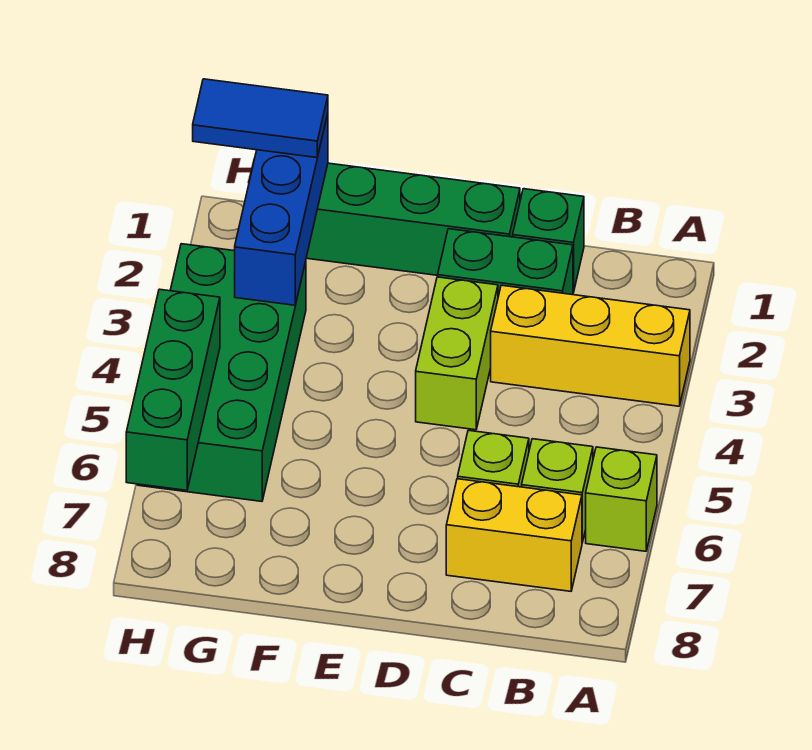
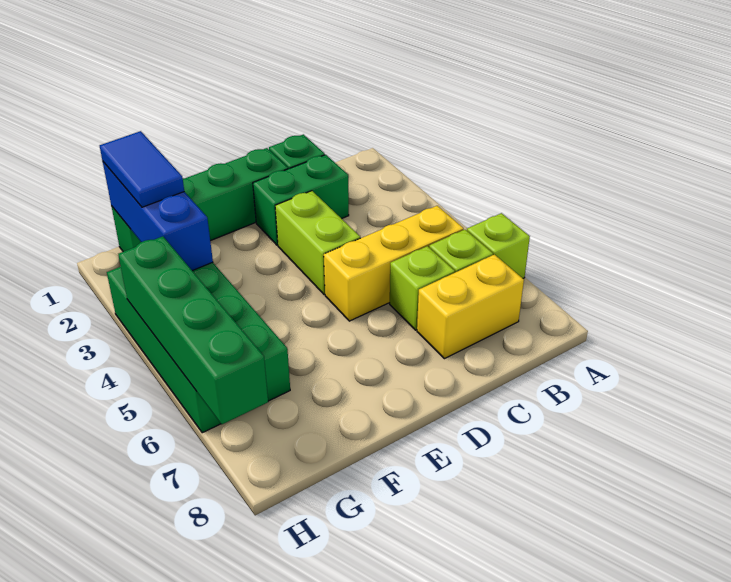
yellow brick A3:C3 level 1 -> yellow brick B5:D5 level 1
blue tile G1:H1 level 3 -> blue tile G1:G2 level 3
green brick H5:H7 level 2 -> green brick H4:H7 level 2

